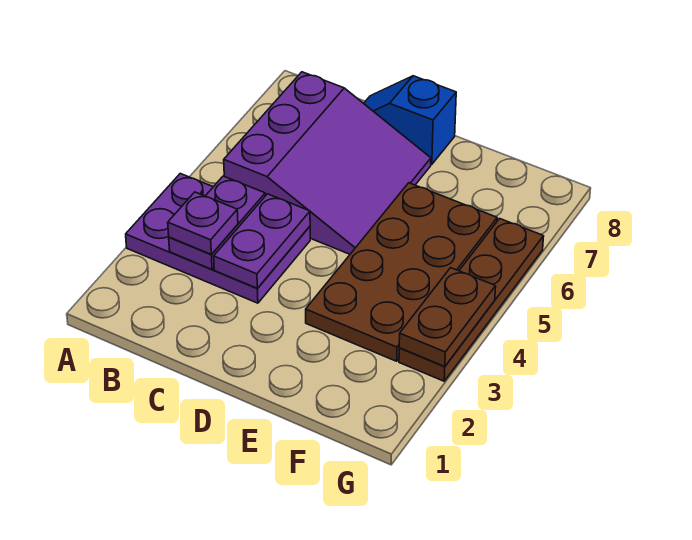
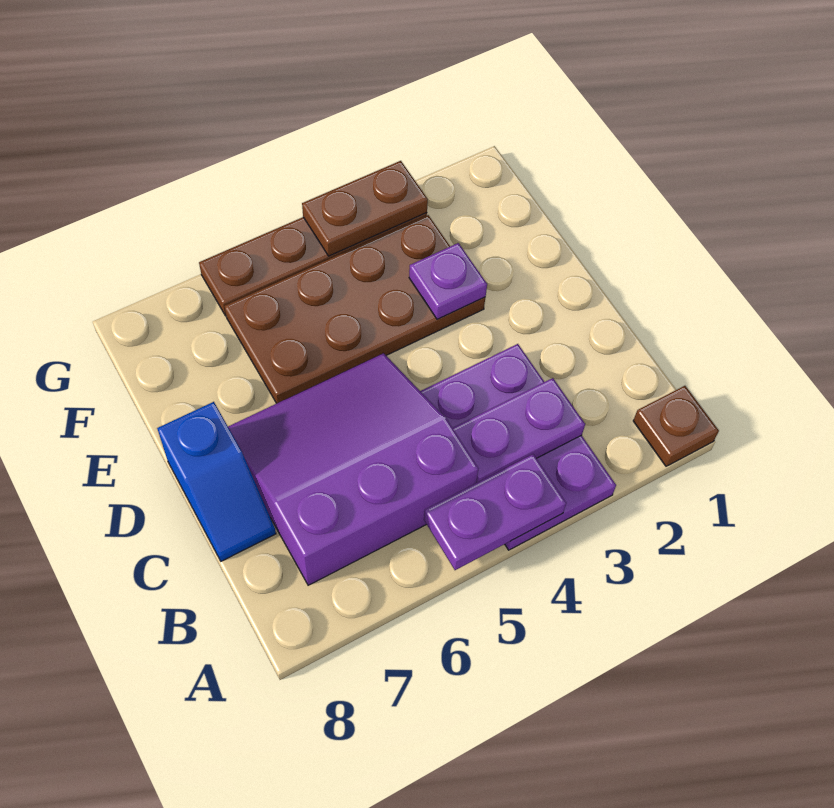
none -> brown plate A1 level 1
purple plate B3 level 3 -> purple plate E3 level 2
purple plate C3:C4 level 2 -> purple plate A4:A5 level 2

